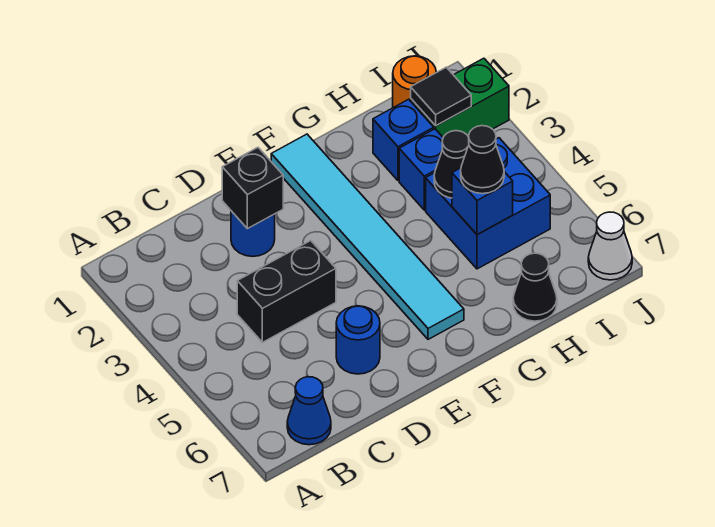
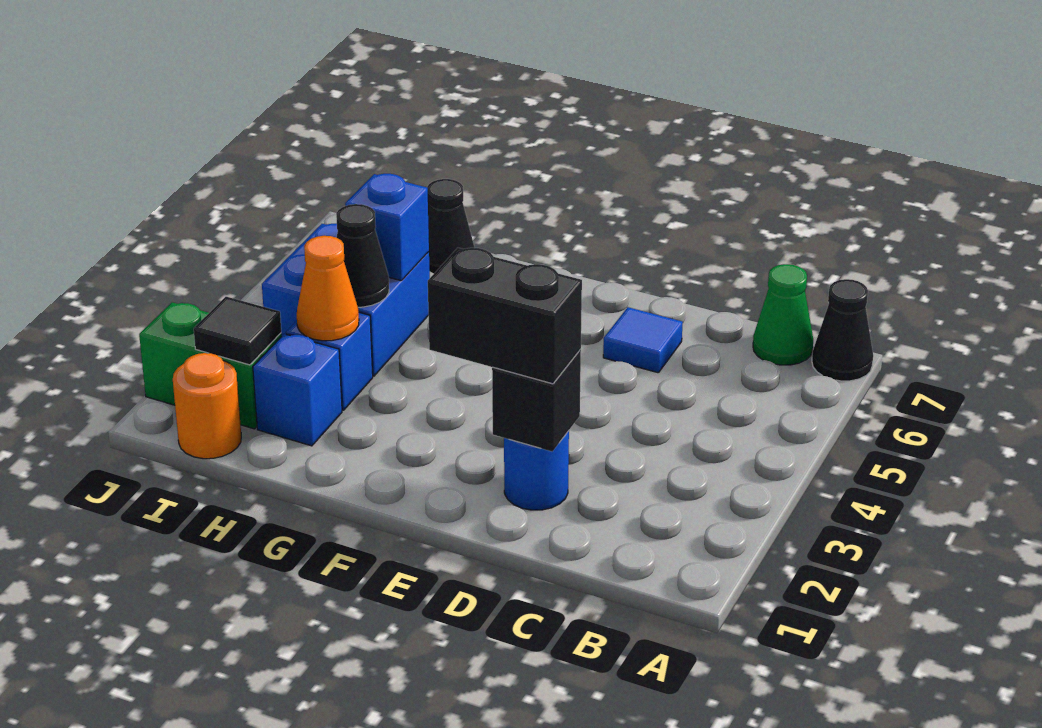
blue cone B7 level 1 -> green cone B7 level 1
black brick C4:D4 level 1 -> black brick D2:E2 level 3
blue round brick D6 level 1 -> blue tile D6 level 1
cyan tile F1:F6 level 1 -> none
none -> orange cone H3 level 2
black cone H5 level 3 -> black cone A7 level 1
white cone J7 level 1 -> none

